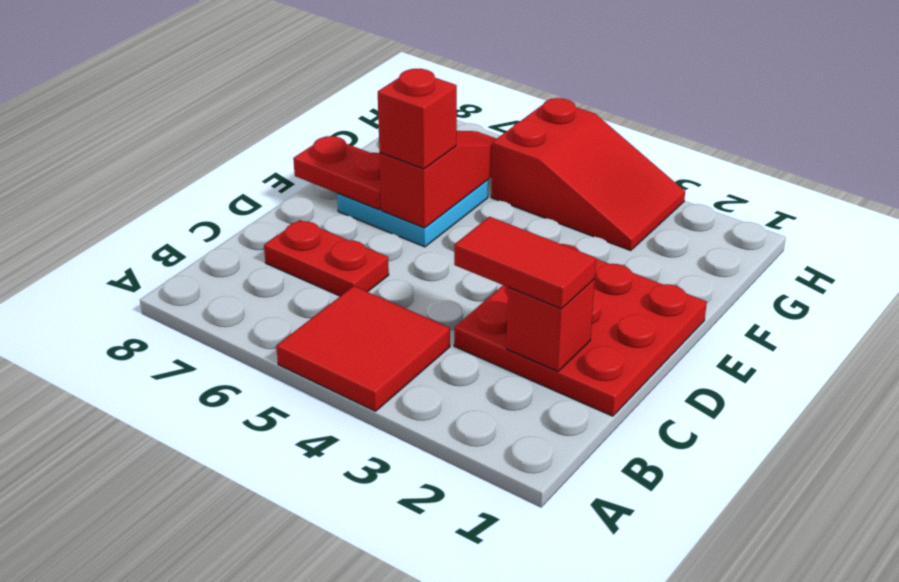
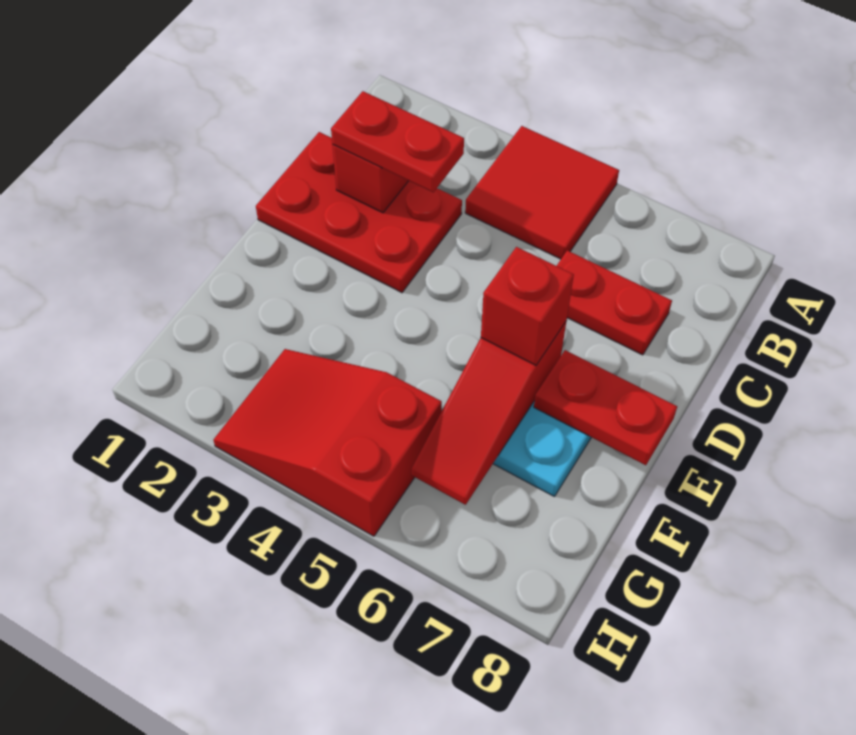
red plate C1:E3 level 1 -> red plate C1:D3 level 1
red tile C2:C3 level 3 -> red plate C2:C3 level 3

